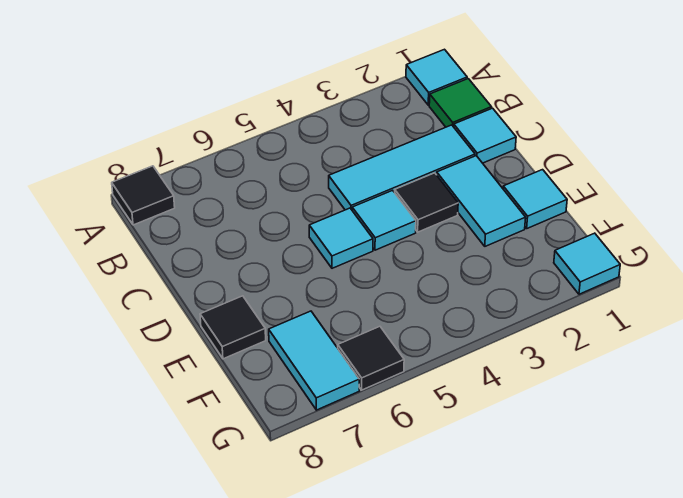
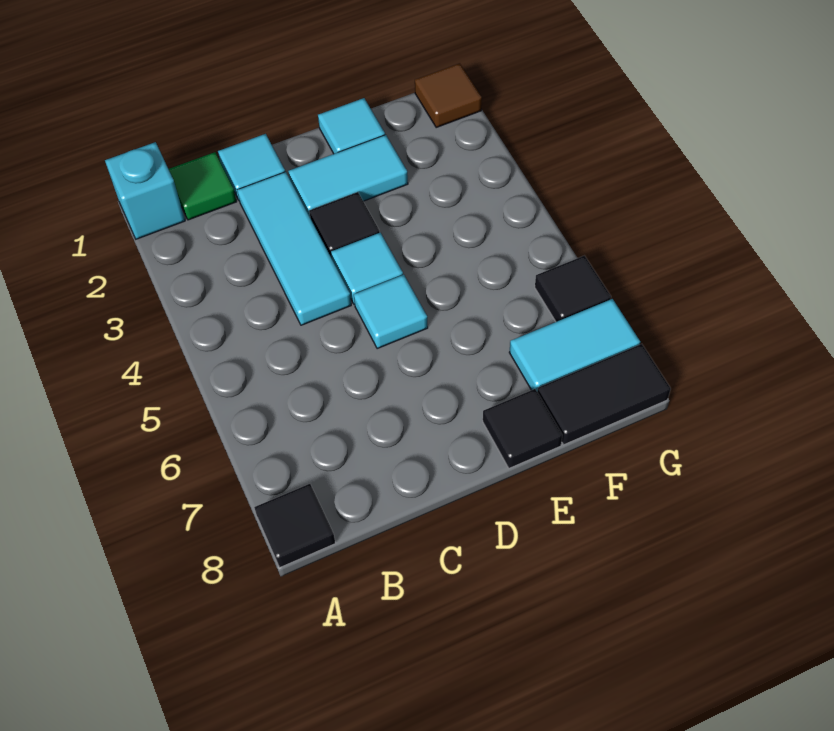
cyan tile A1 level 1 -> cyan brick A1 level 1
none -> black tile F8:G8 level 1
cyan tile G1 level 1 -> brown tile G1 level 1

